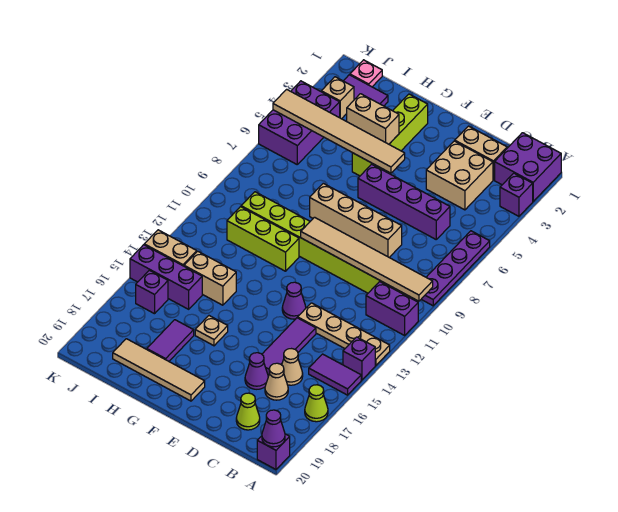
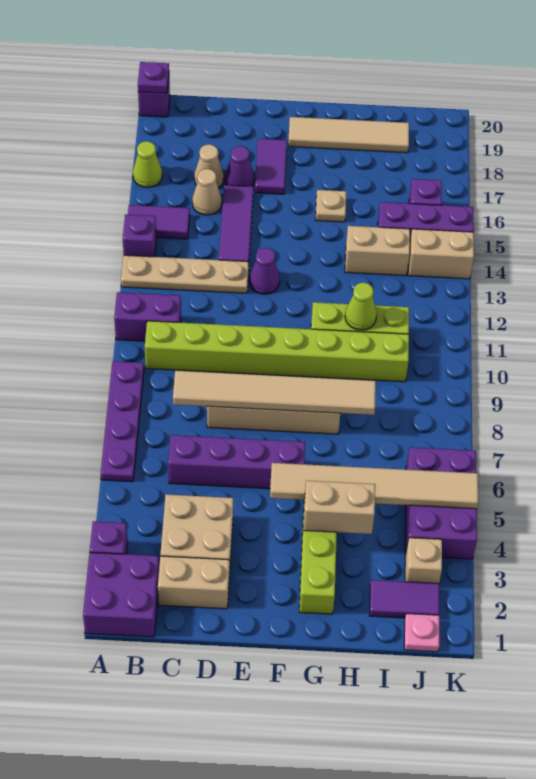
tan tile A10:F10 level 2 -> tan tile C8:H8 level 2
purple cone A20 level 2 -> purple plate A20 level 2
lime cone C19 level 1 -> lime cone H11 level 2
purple tile H17:H18 level 1 -> purple tile E17:E18 level 1

